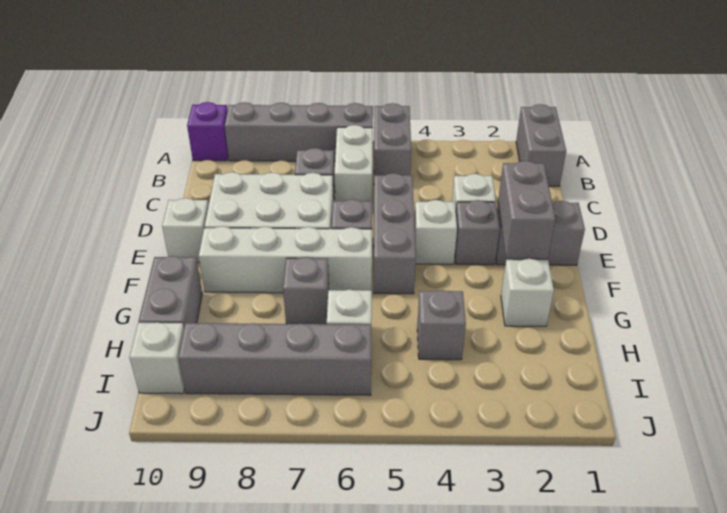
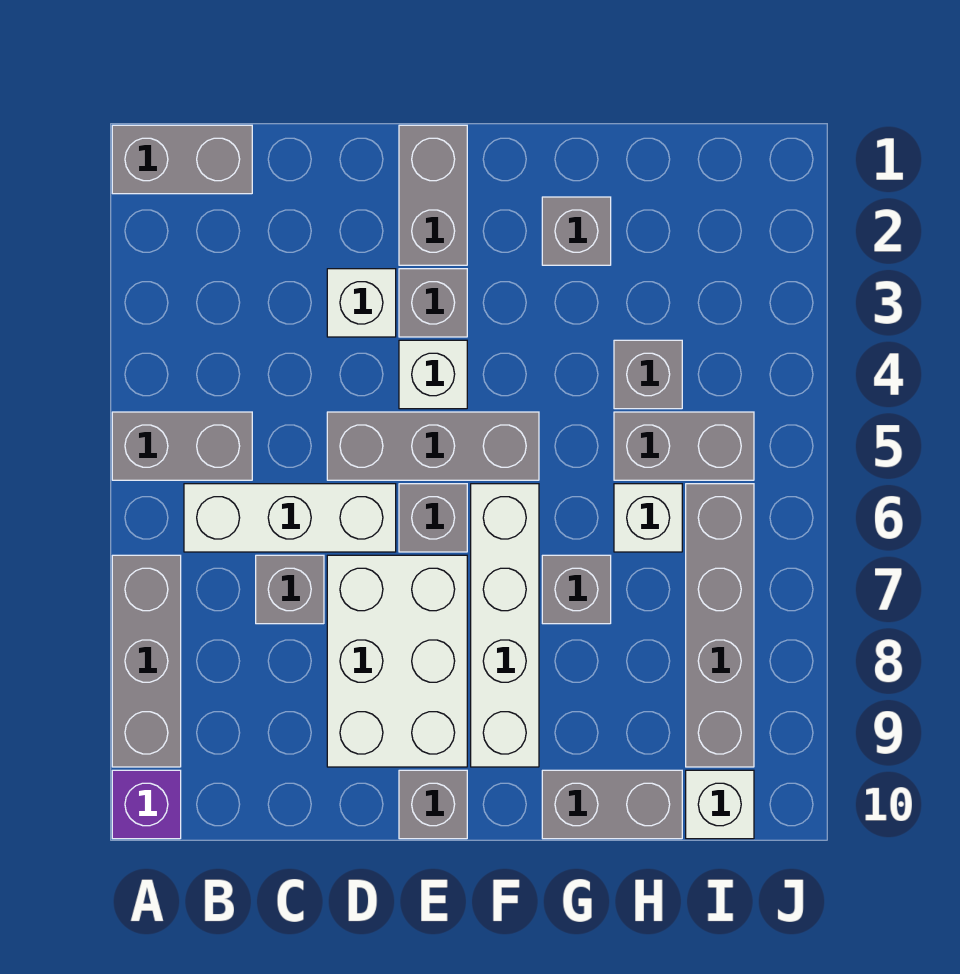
grey brick A6:A9 level 1 -> grey brick A7:A9 level 1
white brick B6:C6 level 1 -> white brick B6:D6 level 1
grey brick E2:F2 level 2 -> grey brick H5:I5 level 1
white brick E10 level 1 -> grey brick E10 level 1
white brick G2 level 1 -> grey brick G2 level 1

